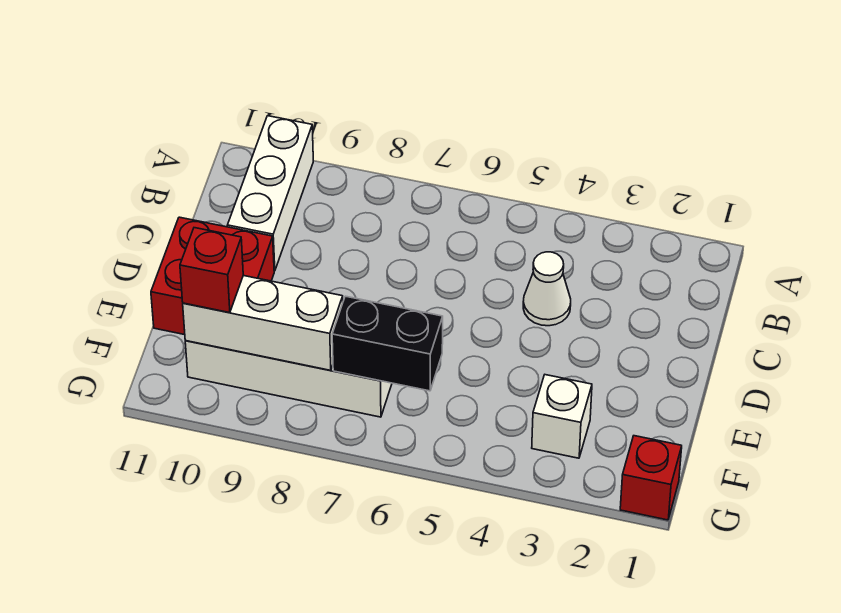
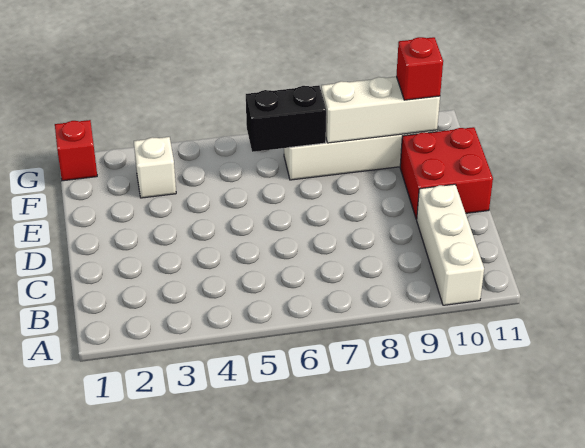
white cone C4 level 1 -> none

